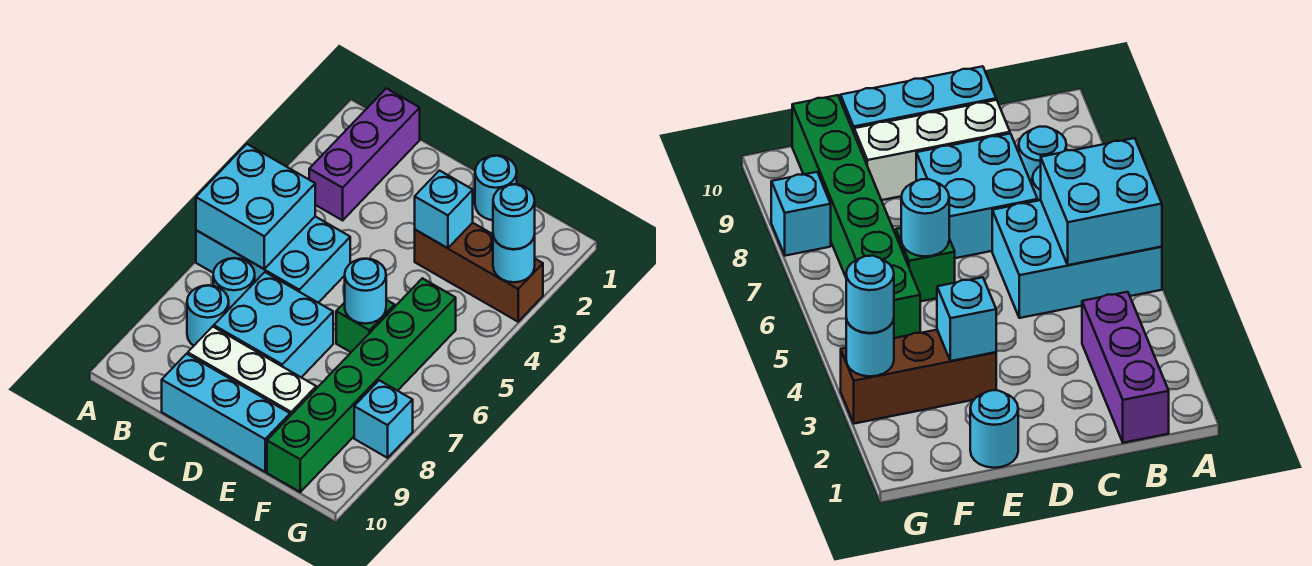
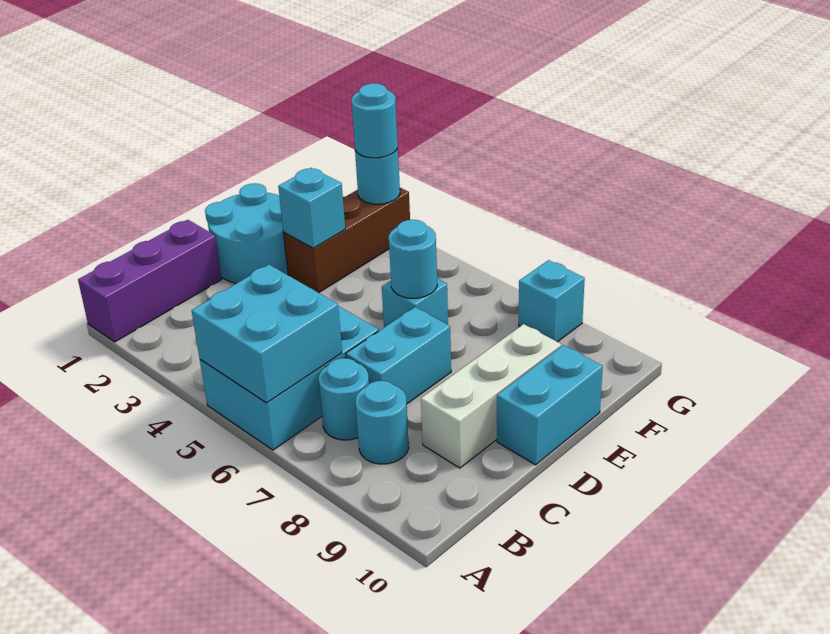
purple brick B1:B3 level 1 -> purple brick A1:C1 level 1
cyan brick C7:D8 level 1 -> cyan brick C7:D7 level 1
cyan brick C10:E10 level 1 -> cyan brick D10:E10 level 1
cyan round brick E1 level 1 -> cyan round brick D1:E2 level 1
green brick E6 level 1 -> cyan brick E6 level 1
green brick F5:F10 level 1 -> none

